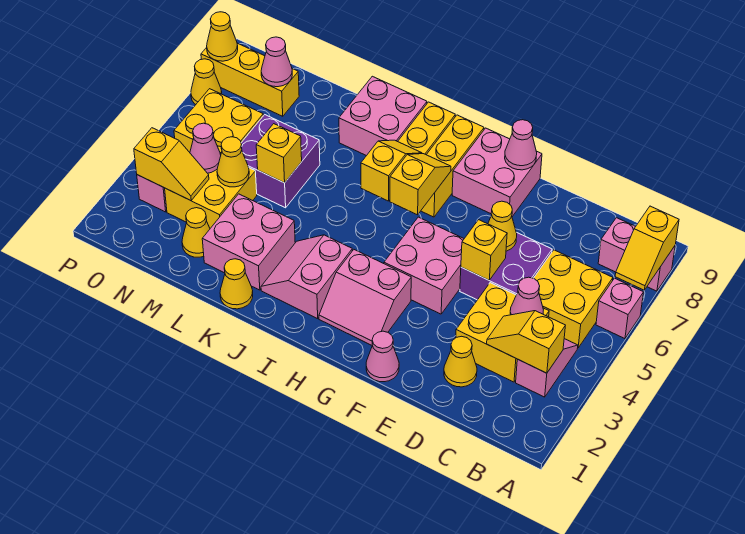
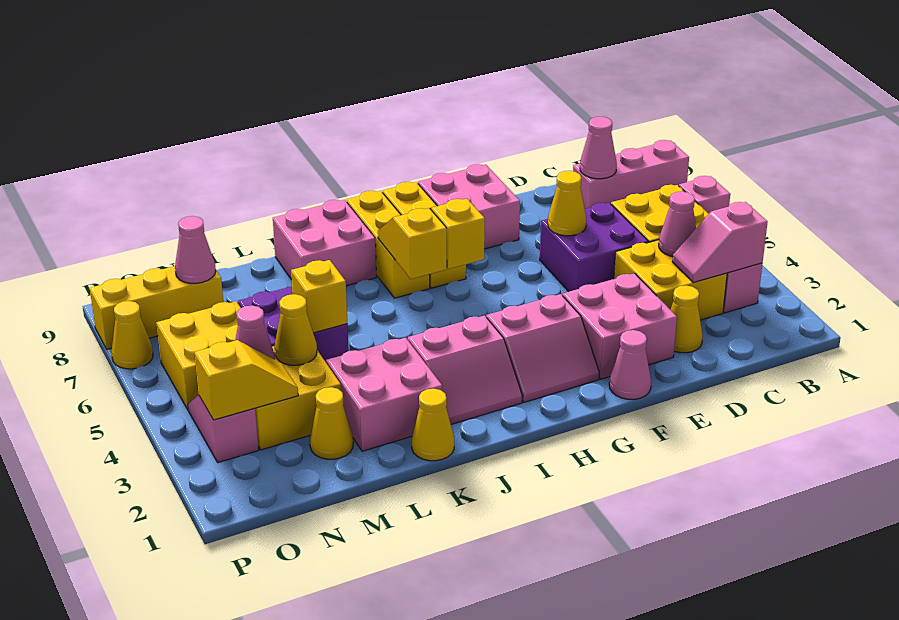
yellow slope A7:A8 level 2 top 8 -> none
pink brick A8:B8 level 1 -> pink brick A8:C8 level 1
yellow slope B3:C3 level 2 top B -> pink slope B3:C3 level 2 top B
yellow brick E5 level 2 -> none
pink brick F4:G5 level 1 -> pink brick E2:F3 level 1
pink cone F9 level 2 -> pink cone C8 level 2
pink slope I2:J3 level 1 top I -> pink slope I2:J3 level 1 top 3
yellow cone P8 level 2 -> none

